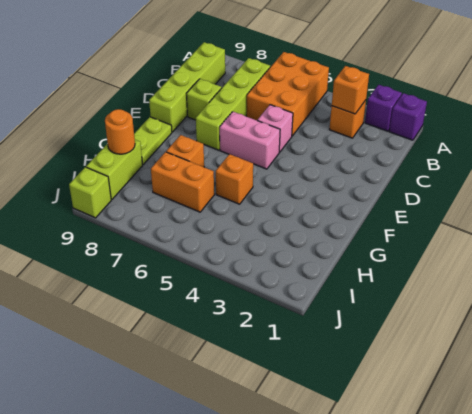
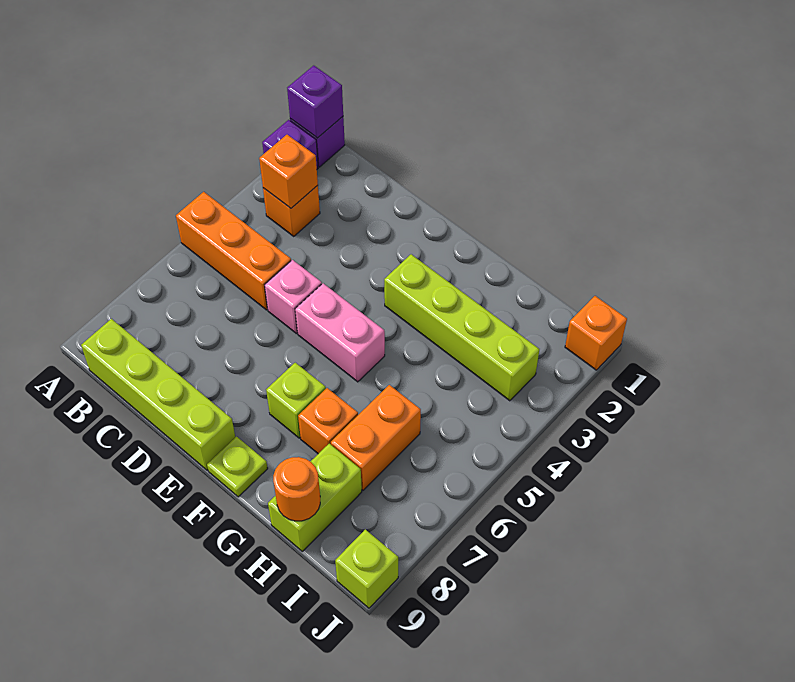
none -> purple brick A1 level 2
orange brick A5:C6 level 1 -> orange brick A5:C5 level 1
lime brick B7:E7 level 1 -> lime brick F3:I3 level 1
lime brick D8 level 1 -> lime brick F7 level 1
pink brick E5:E6 level 1 -> pink brick E5:F5 level 1
lime plate F9:G9 level 1 -> lime plate F9 level 1
orange brick G5 level 1 -> orange brick J1 level 1
lime brick H9:I9 level 1 -> lime brick H8:H9 level 1

